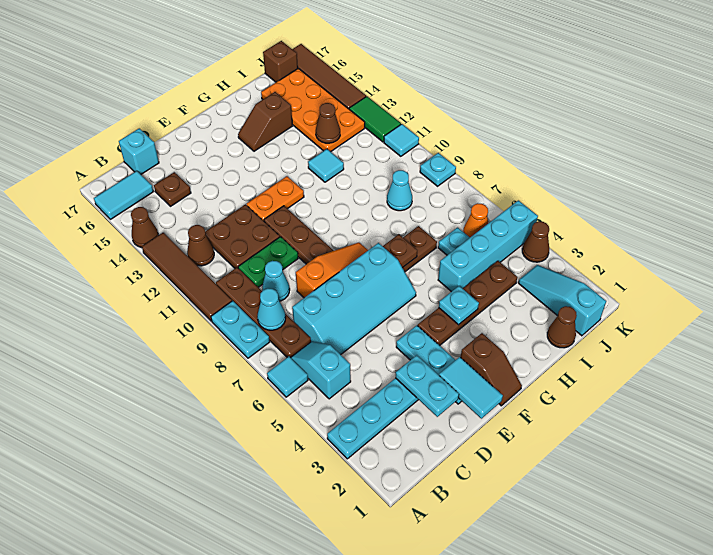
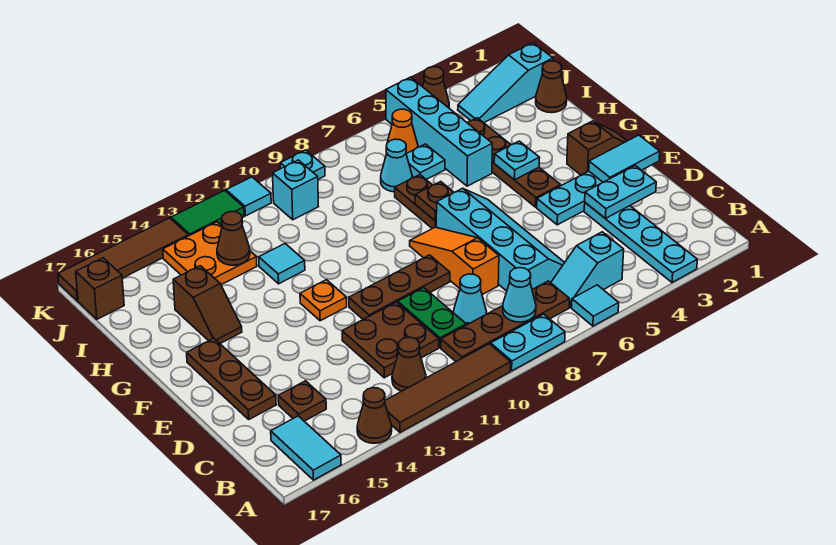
cyan brick C17 level 1 -> cyan brick J10 level 1
none -> brown plate D16:F16 level 1
orange plate E12:F12 level 1 -> orange plate F12 level 1
cyan cone I9 level 1 -> cyan cone I7 level 1
orange plate I13:J16 level 1 -> orange plate I13:J14 level 1

